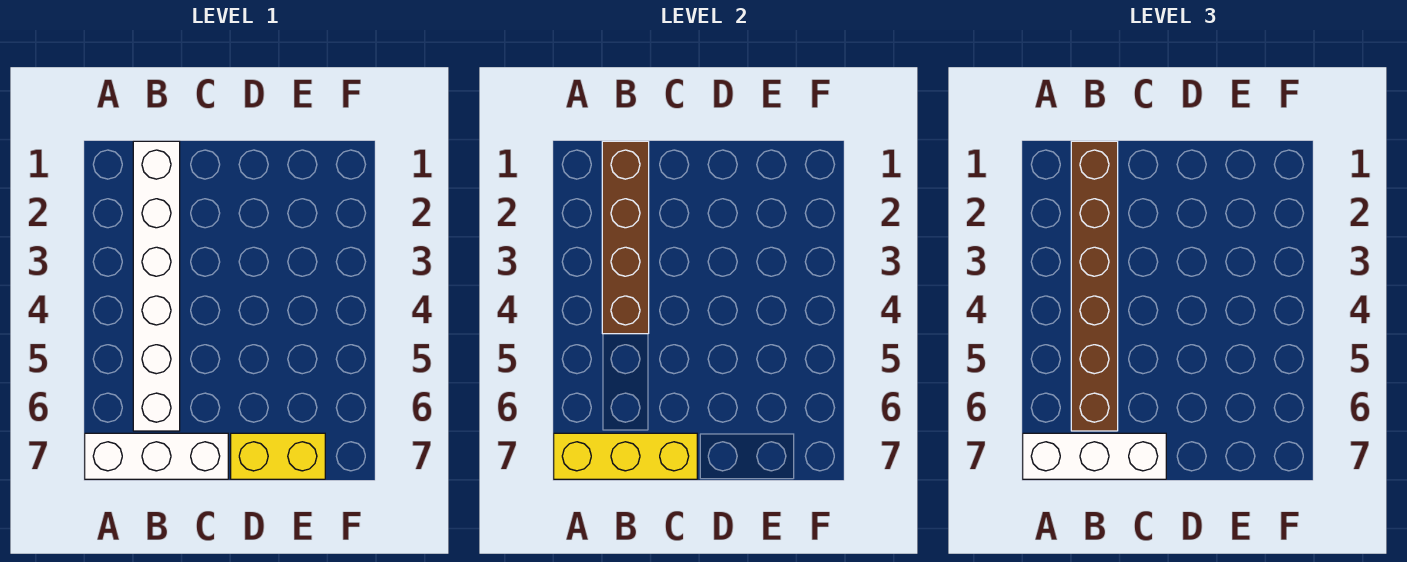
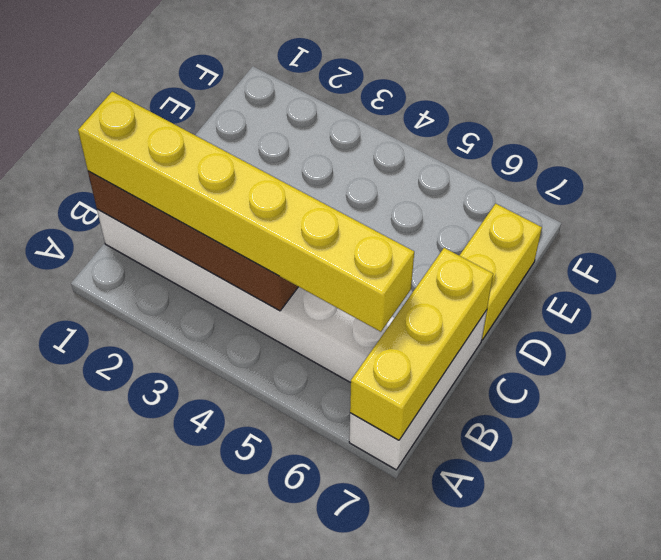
white brick A7:C7 level 3 -> none
brown brick B1:B6 level 3 -> yellow brick B1:B6 level 3

